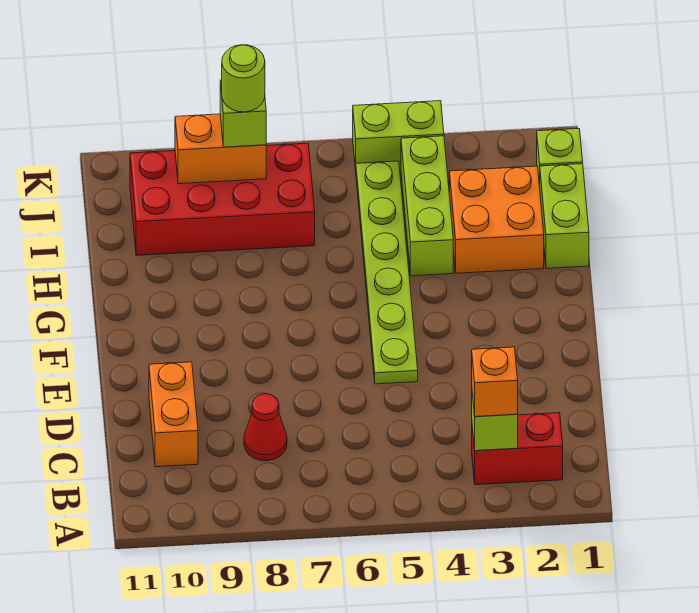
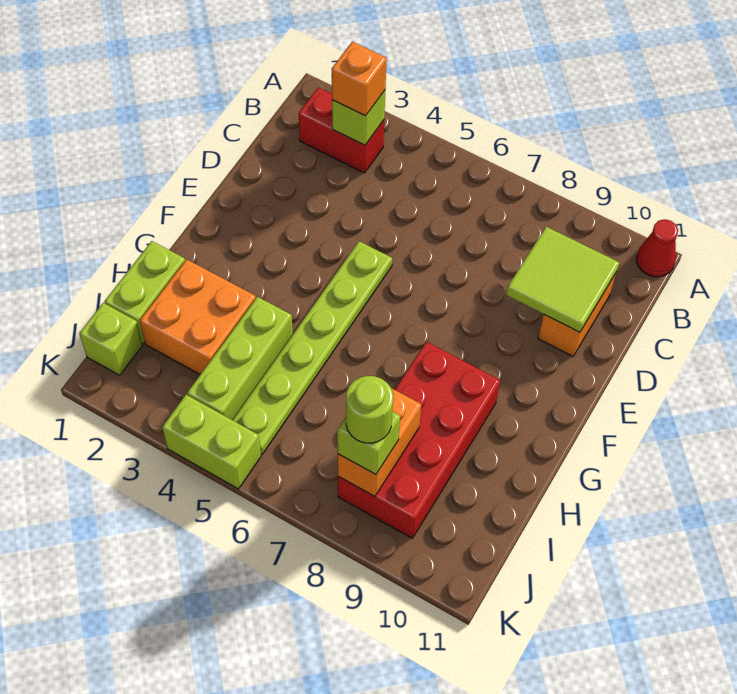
red cone C8 level 1 -> red cone A11 level 1
none -> lime tile C9:D10 level 2
red brick I7:J10 level 1 -> red brick G8:J9 level 1
orange brick J8:J9 level 2 -> orange brick I8:J8 level 2

